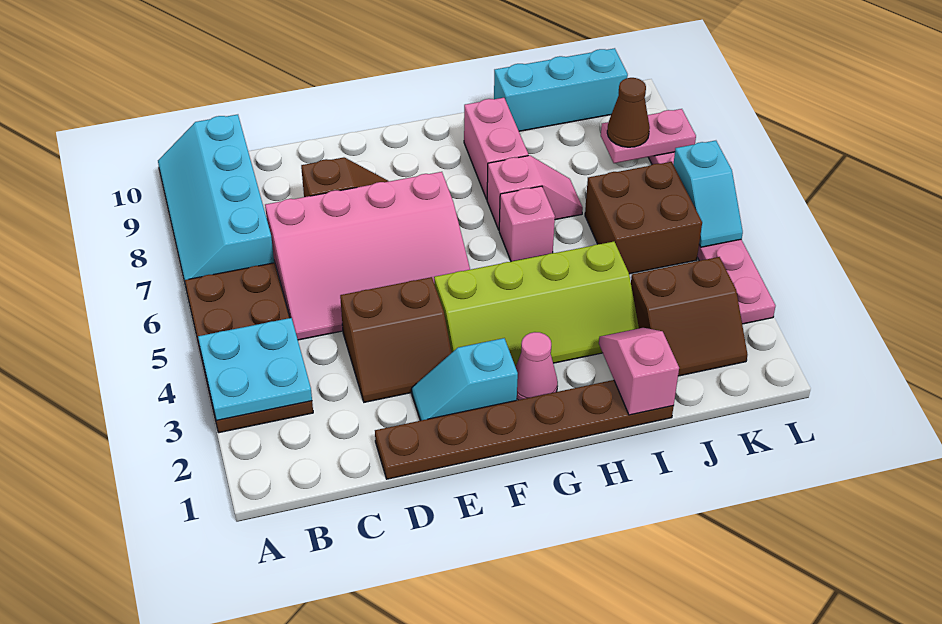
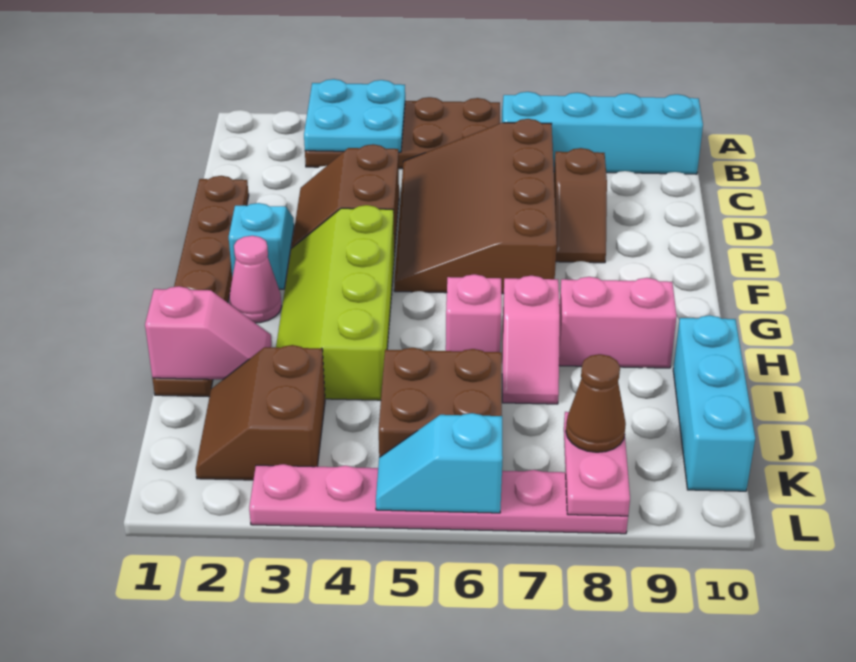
pink slope C5:F7 level 1 top 7 -> brown slope C5:F7 level 1 top 7

